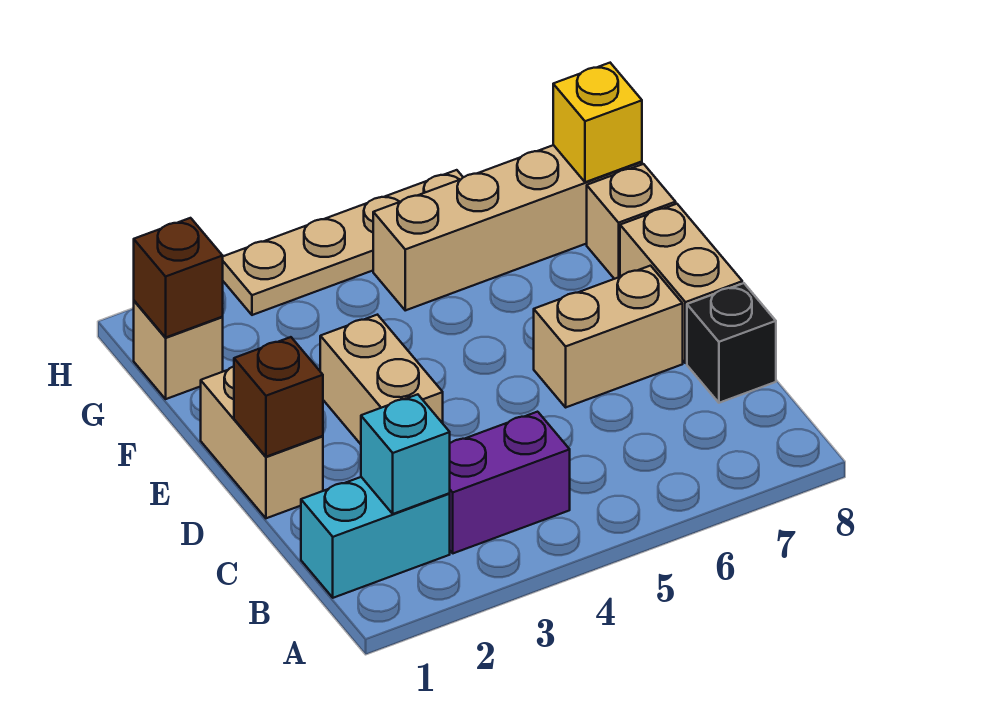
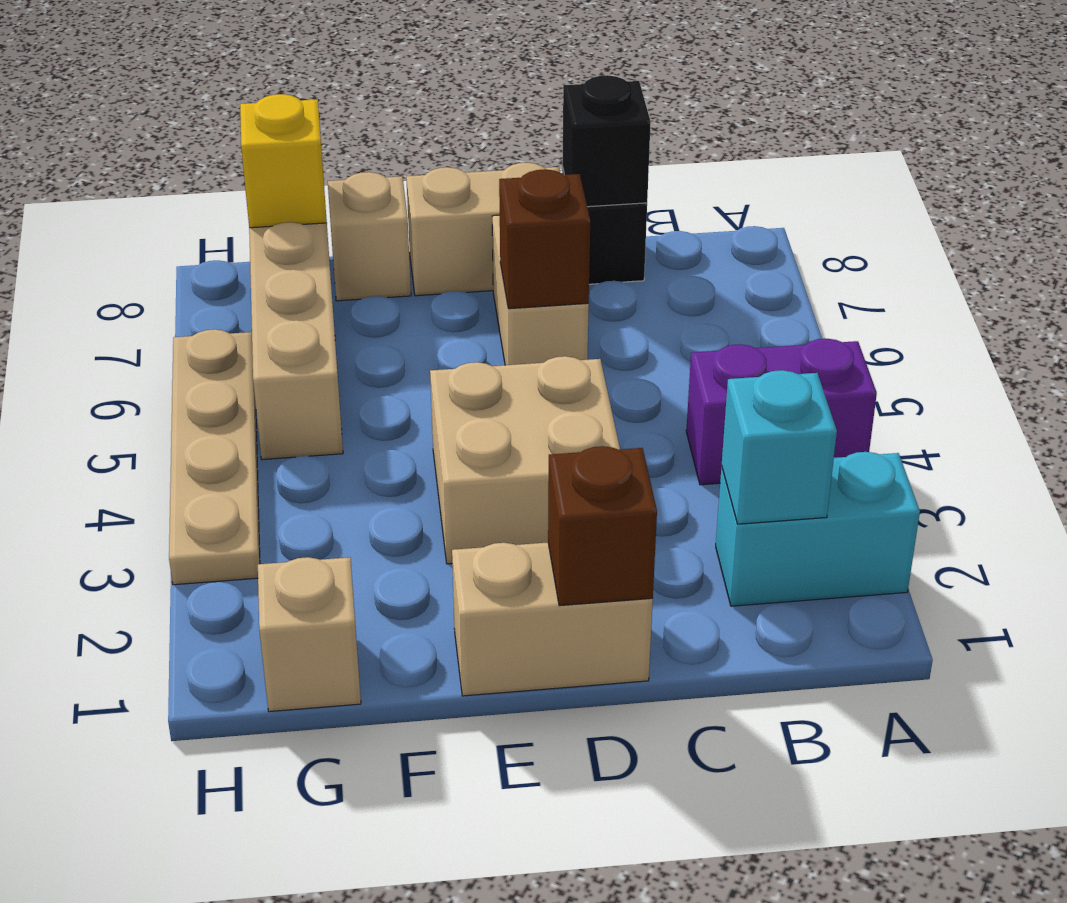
cyan brick B1:B2 level 1 -> cyan brick A2:B2 level 1
purple brick B3:B4 level 1 -> purple brick A4:B4 level 1
none -> black brick C8 level 2
tan brick D3:E3 level 1 -> tan brick D3:E4 level 1
brown brick G1 level 2 -> brown brick D6 level 2

